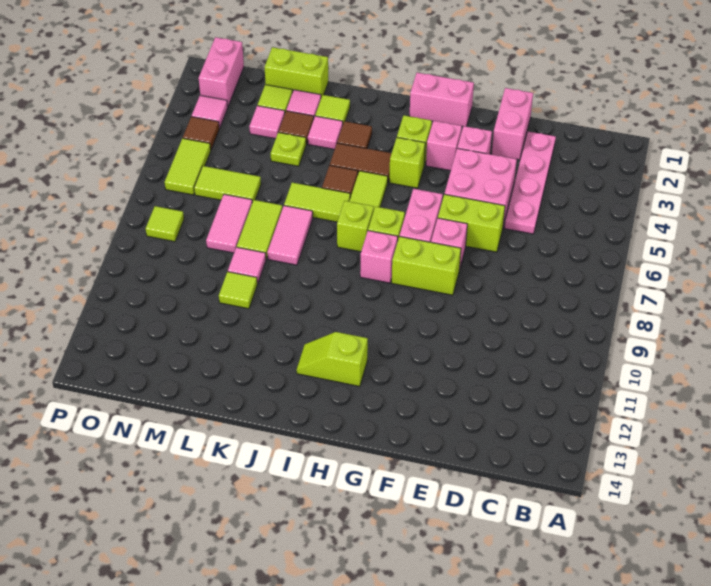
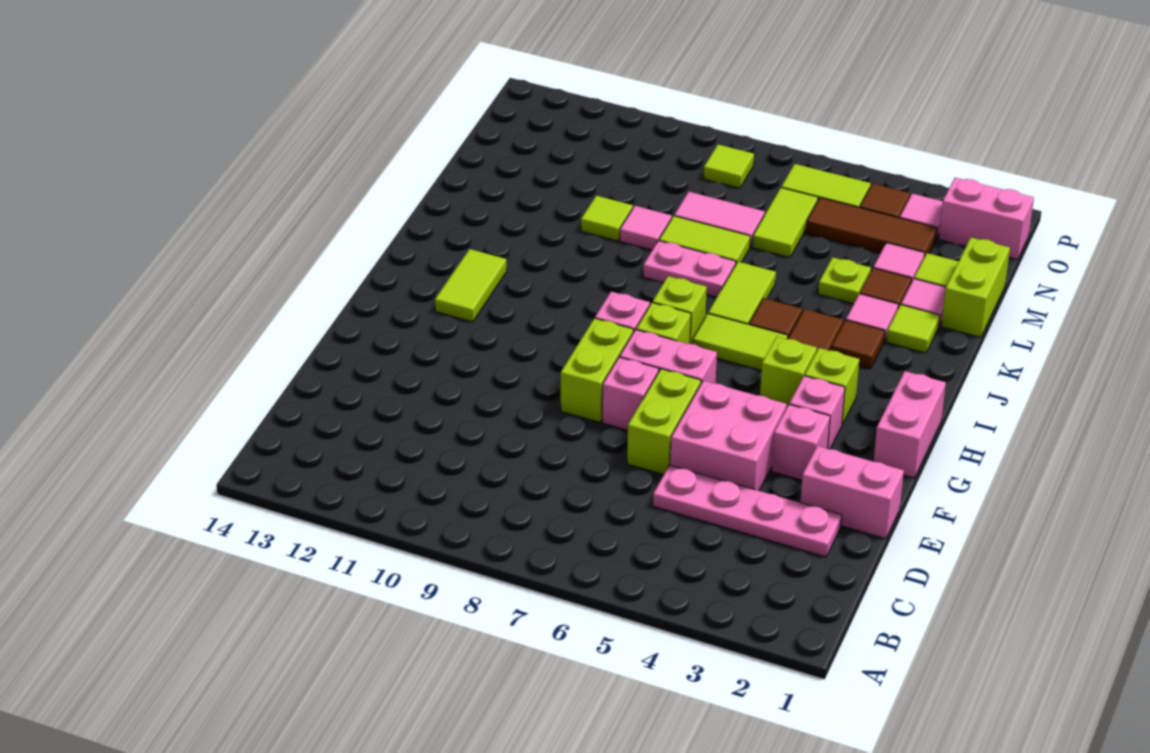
lime slope H12:I12 level 1 top H -> lime tile H12:I12 level 1
pink tile K7:K8 level 1 -> pink plate K7:K8 level 1
none -> brown tile N3:N5 level 1

